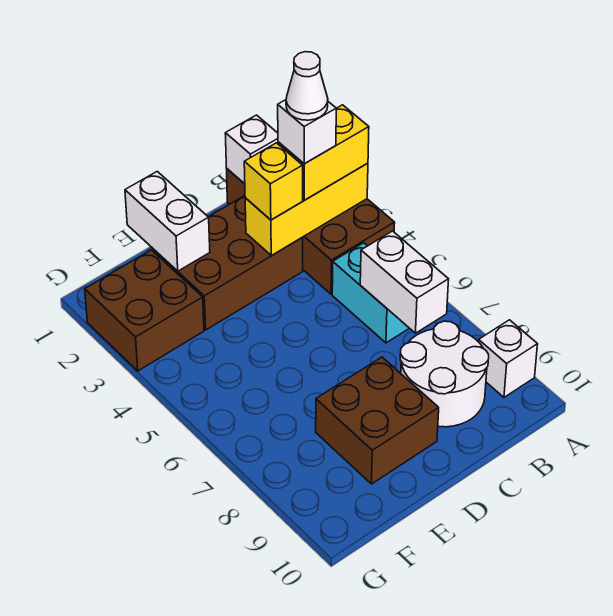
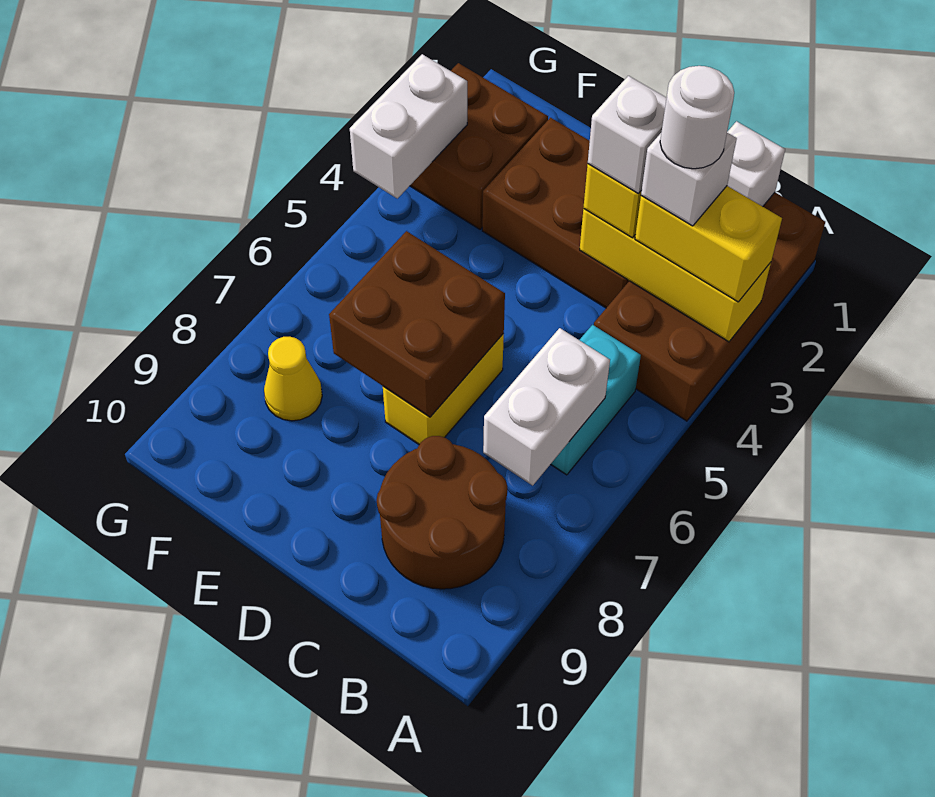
white brick A9 level 1 -> white brick C3 level 4
white cone B3 level 5 -> white round brick B3 level 5
white round brick B8:C9 level 1 -> brown round brick B8:C9 level 1
none -> yellow brick D6:D7 level 1
brown brick D8:E9 level 1 -> brown brick D6:E7 level 2
white brick E1:E2 level 2 -> white brick G3:G4 level 2
none -> yellow cone F8 level 1

